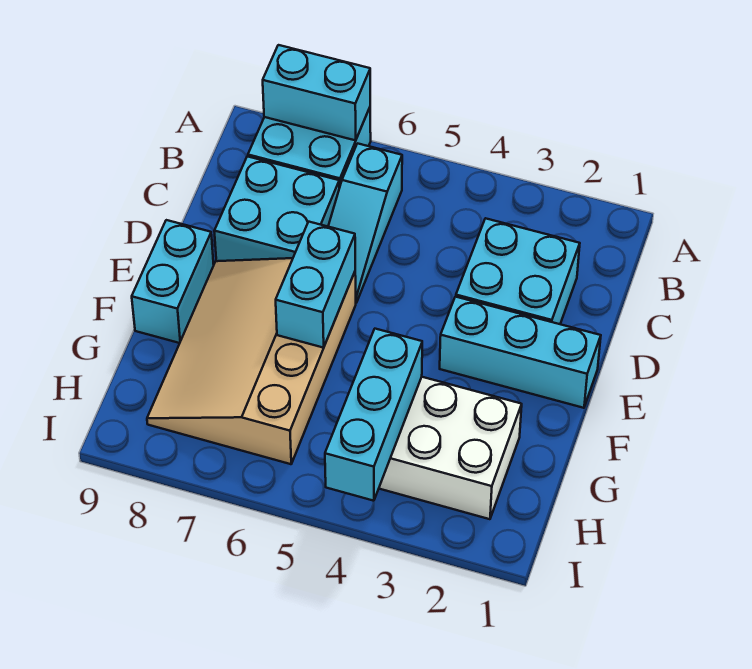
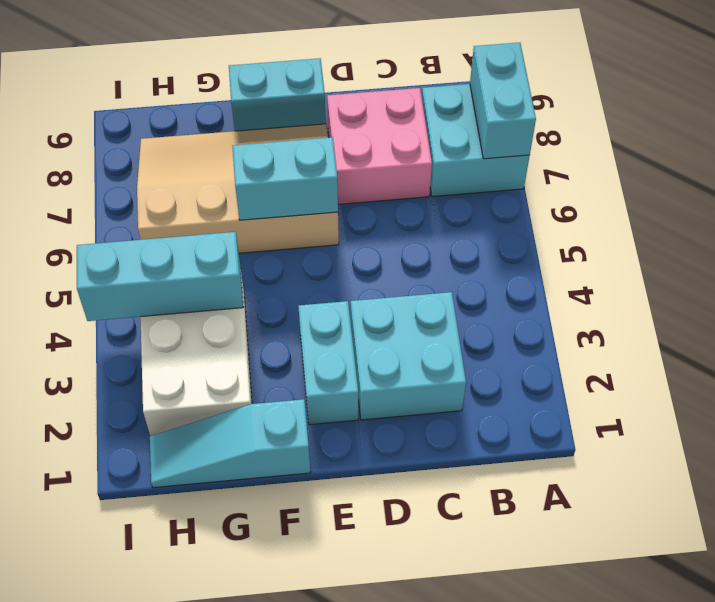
cyan slope B6:D6 level 1 top B -> cyan slope F1:H1 level 1 top F
cyan brick C7:D8 level 1 -> pink brick C7:D8 level 1
cyan brick E1:E3 level 1 -> cyan brick E2:E3 level 1

